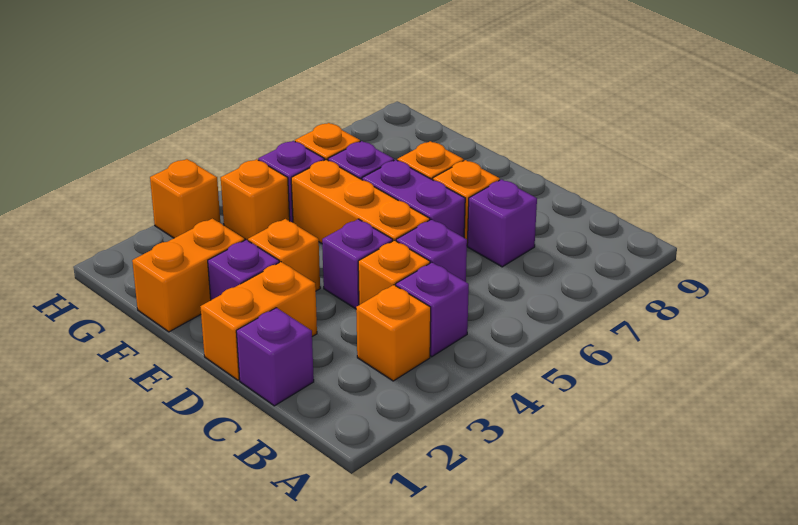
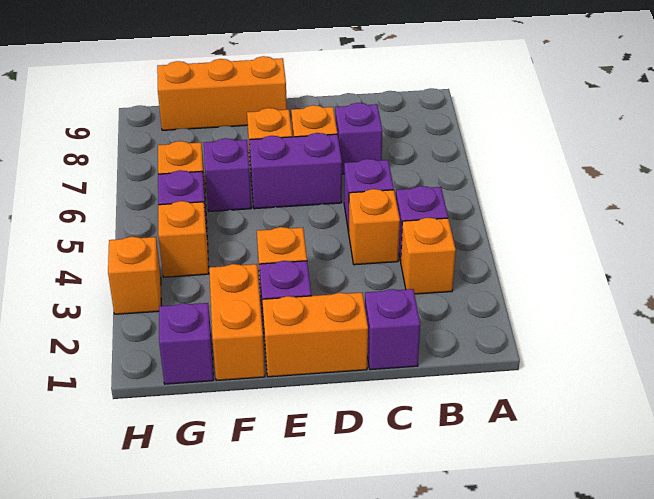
orange brick D1:D2 level 1 -> orange brick D1:E1 level 1
purple brick D4 level 1 -> purple brick G1 level 1
orange brick D5:F5 level 1 -> orange brick E9:G9 level 1

